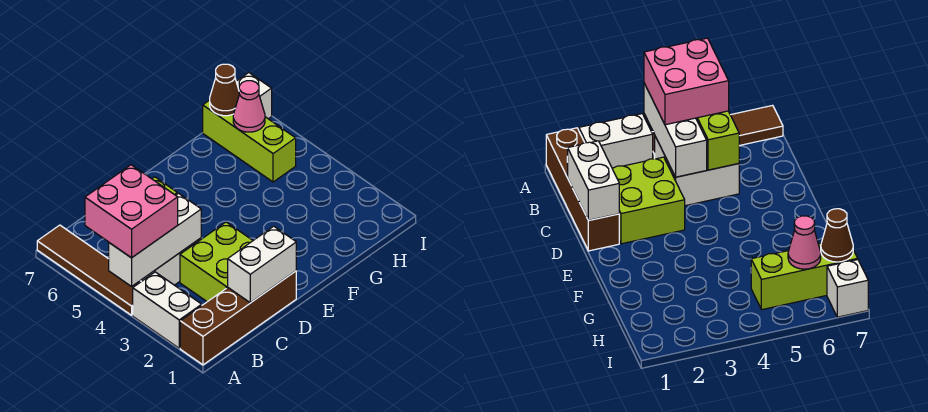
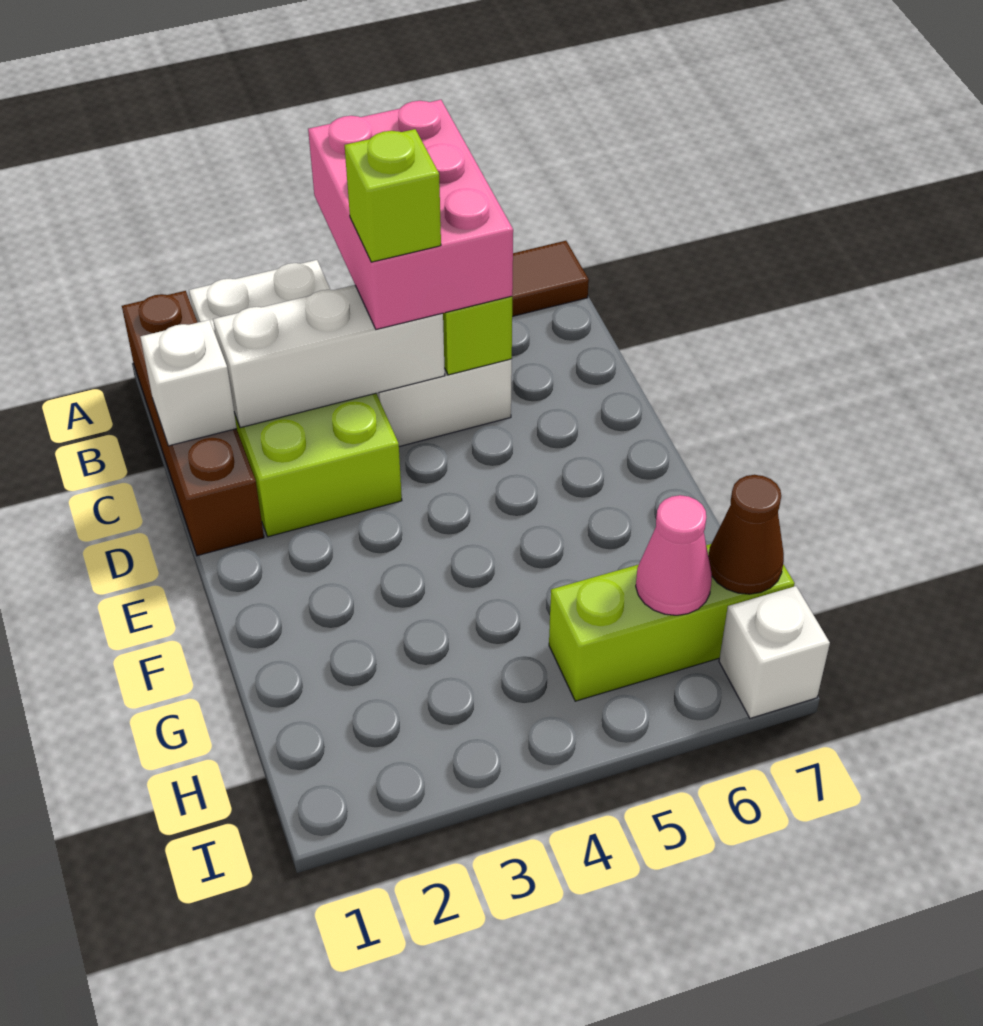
white brick A4:C4 level 2 -> white brick C2:C4 level 2
pink brick A4:B5 level 3 -> pink brick A4:C5 level 3
white brick C1:D1 level 2 -> white brick C1 level 2
none -> lime brick C4 level 4

